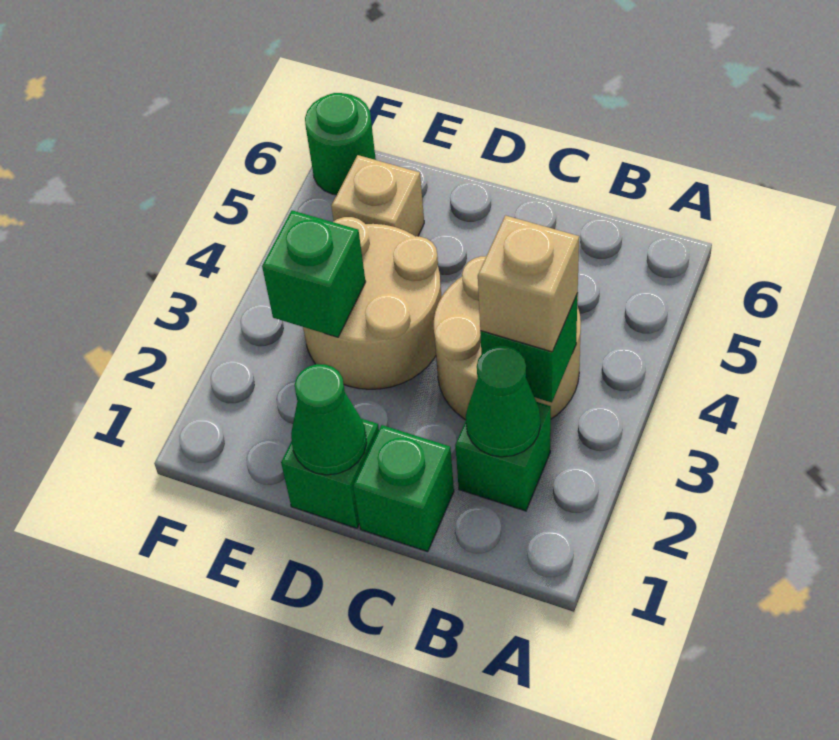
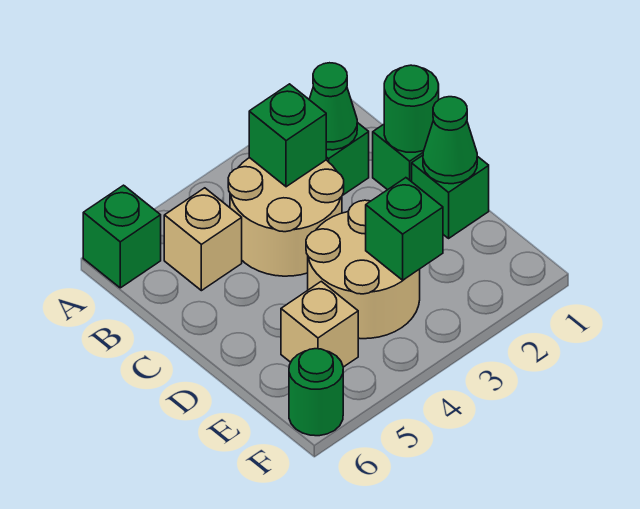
none -> green brick A6 level 1
tan brick B3 level 3 -> tan brick B5 level 1
none -> green round brick C1 level 2

